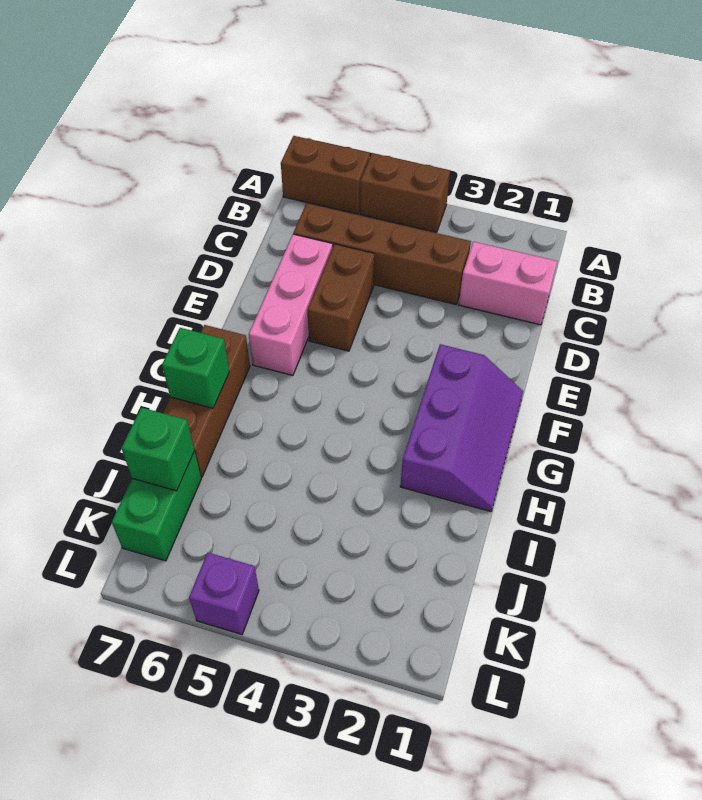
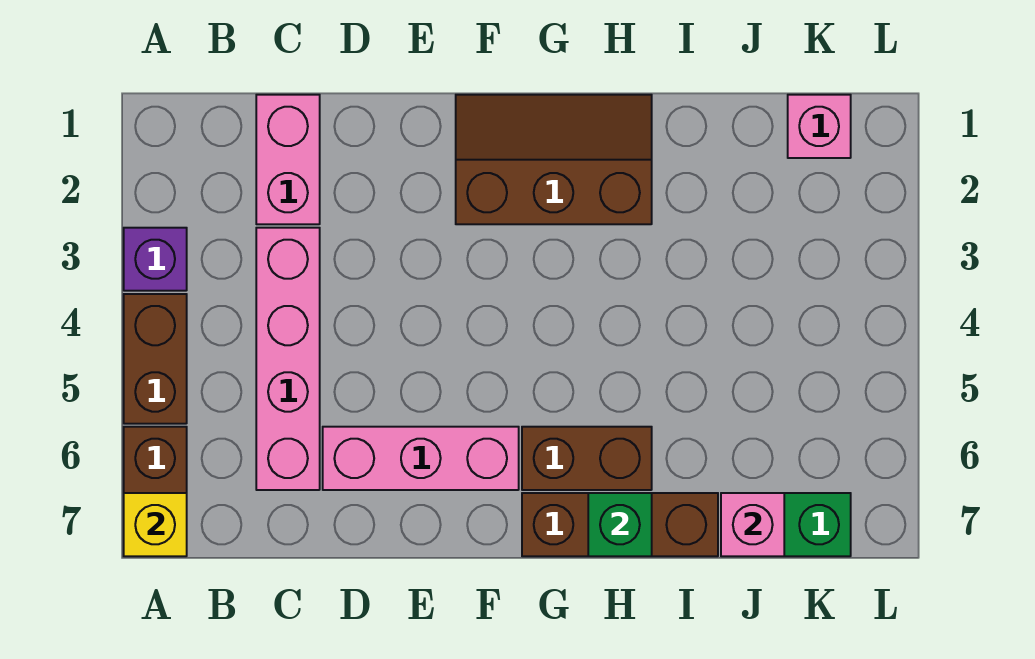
none -> yellow brick A7 level 2
brown brick C3:C6 level 1 -> pink brick C3:C6 level 1
brown brick D5:E5 level 1 -> brown brick G6:H6 level 1
purple slope F1:H2 level 1 top 2 -> brown slope F1:H2 level 1 top 2
green brick J7 level 2 -> pink brick J7 level 2
none -> pink brick K1 level 1
purple brick L5 level 1 -> purple brick A3 level 1

